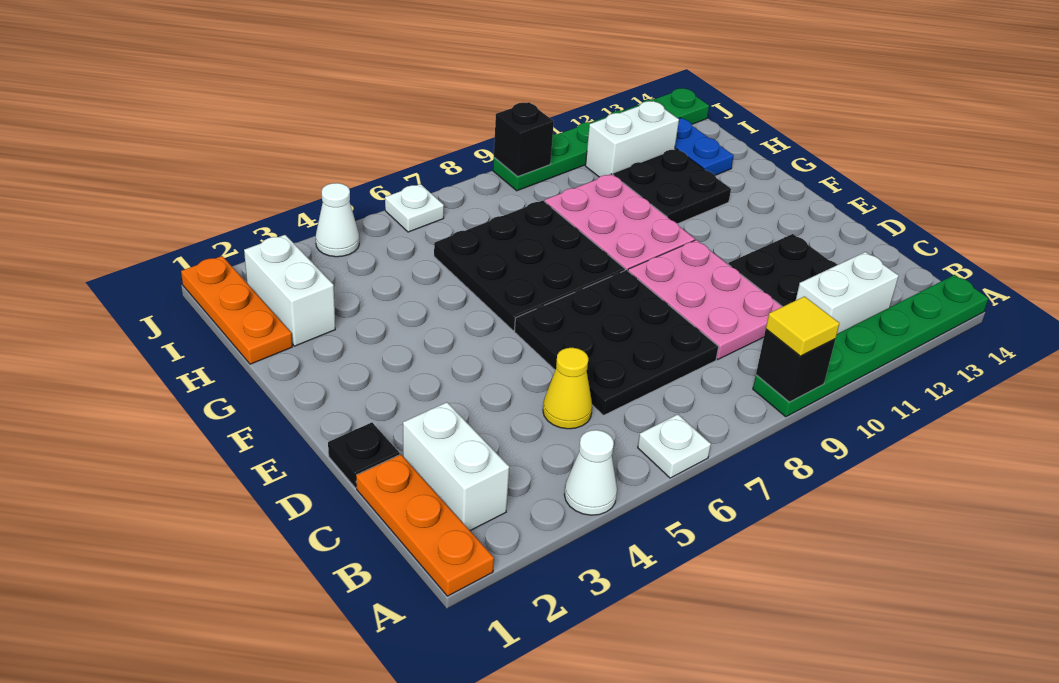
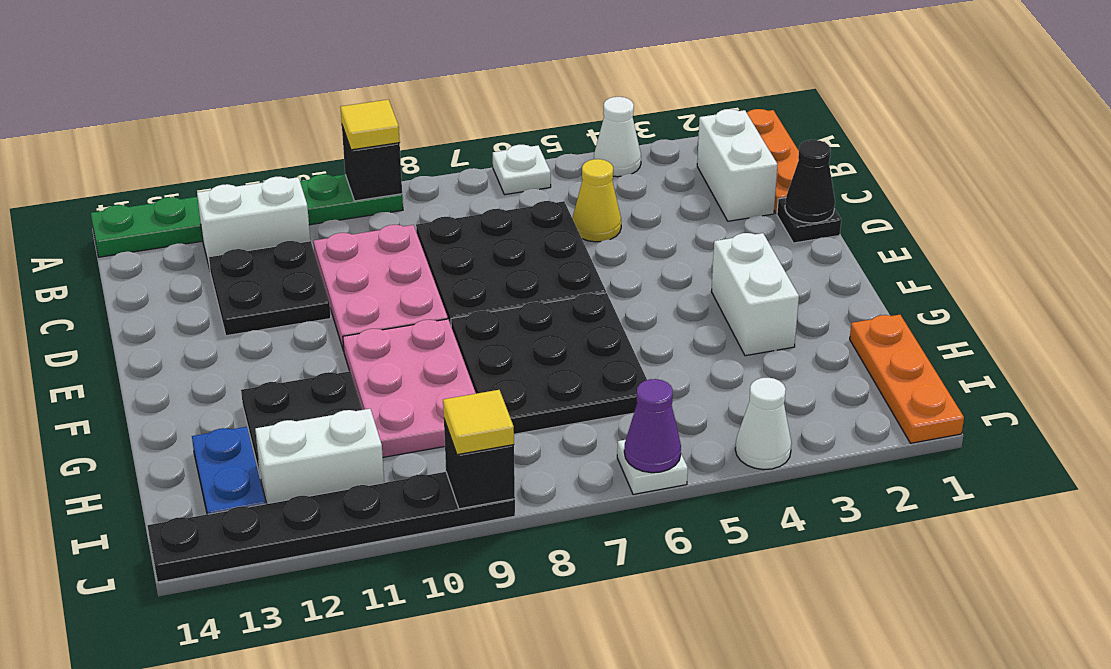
none -> black cone D1 level 2
white brick H2:I2 level 1 -> white brick F3:G3 level 1
none -> purple cone J6 level 2
green plate J9:J14 level 1 -> black plate J9:J14 level 1
none -> yellow tile J9 level 3

